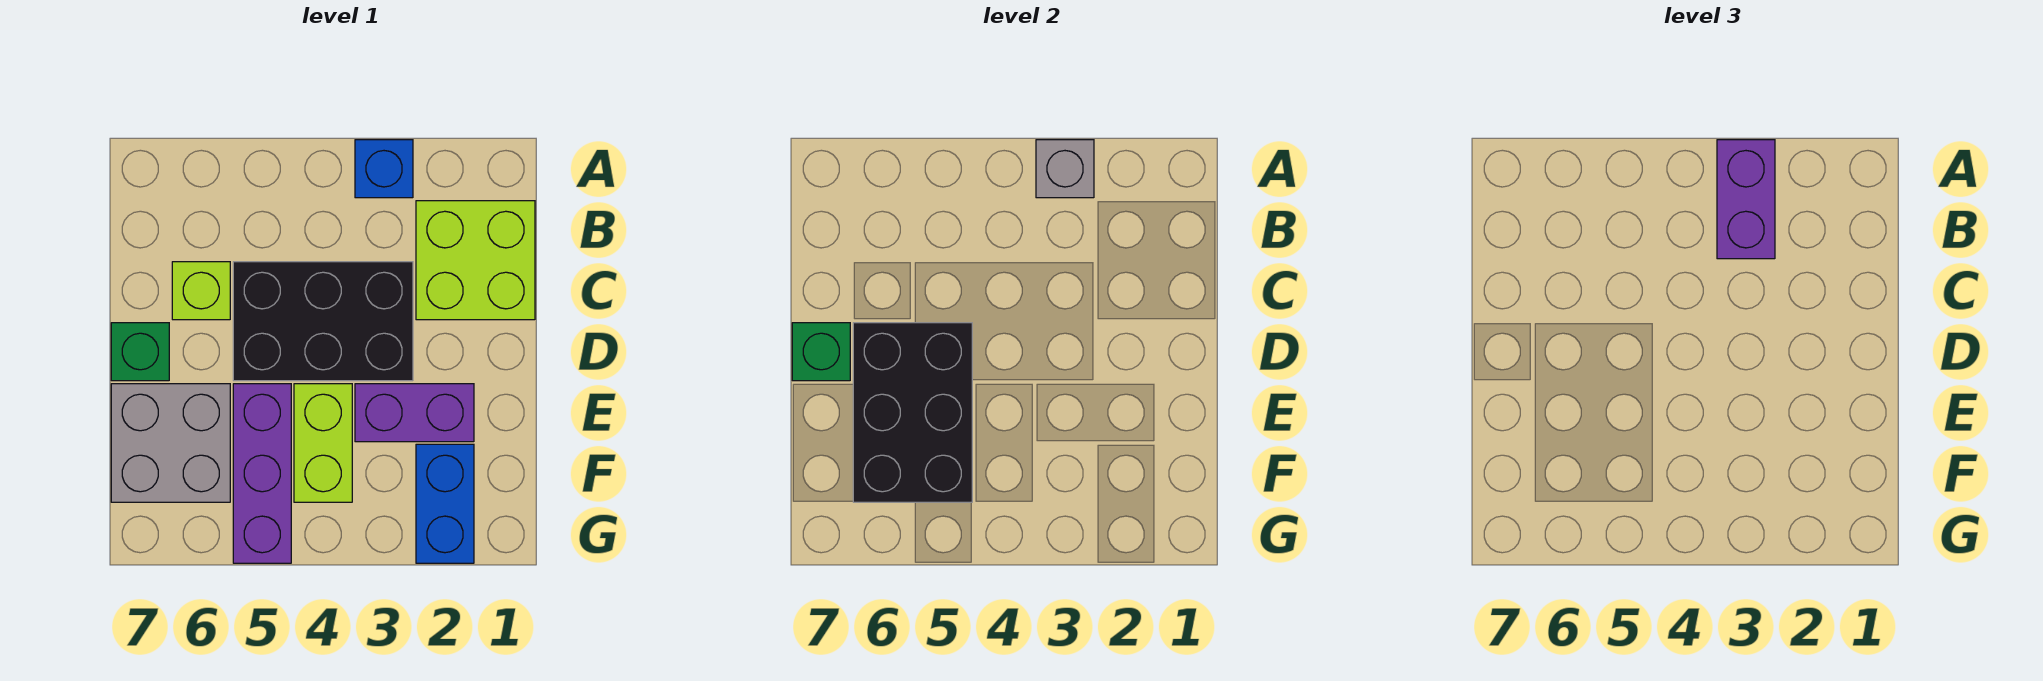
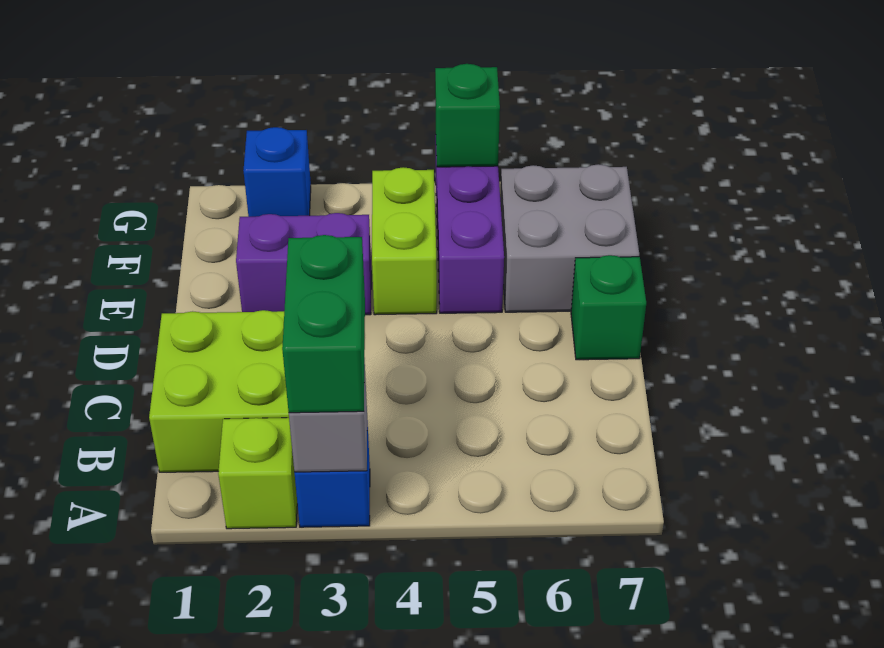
purple brick A3:B3 level 3 -> green brick A3:B3 level 3
black brick C3:D5 level 1 -> none
lime brick C6 level 1 -> lime brick A2 level 1
black brick D5:F6 level 2 -> none
green brick D7 level 2 -> green brick G5 level 2
blue brick F2:G2 level 1 -> blue brick G2 level 1

